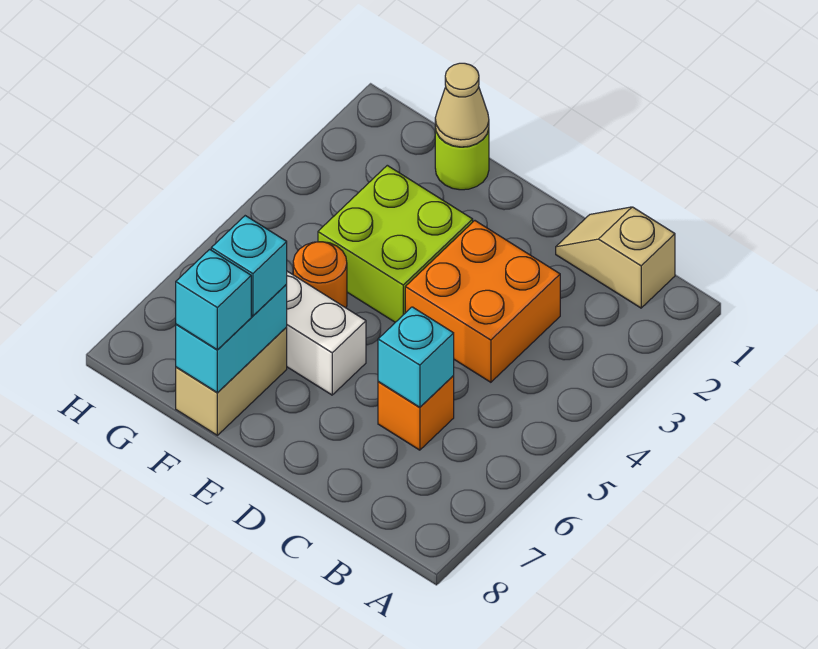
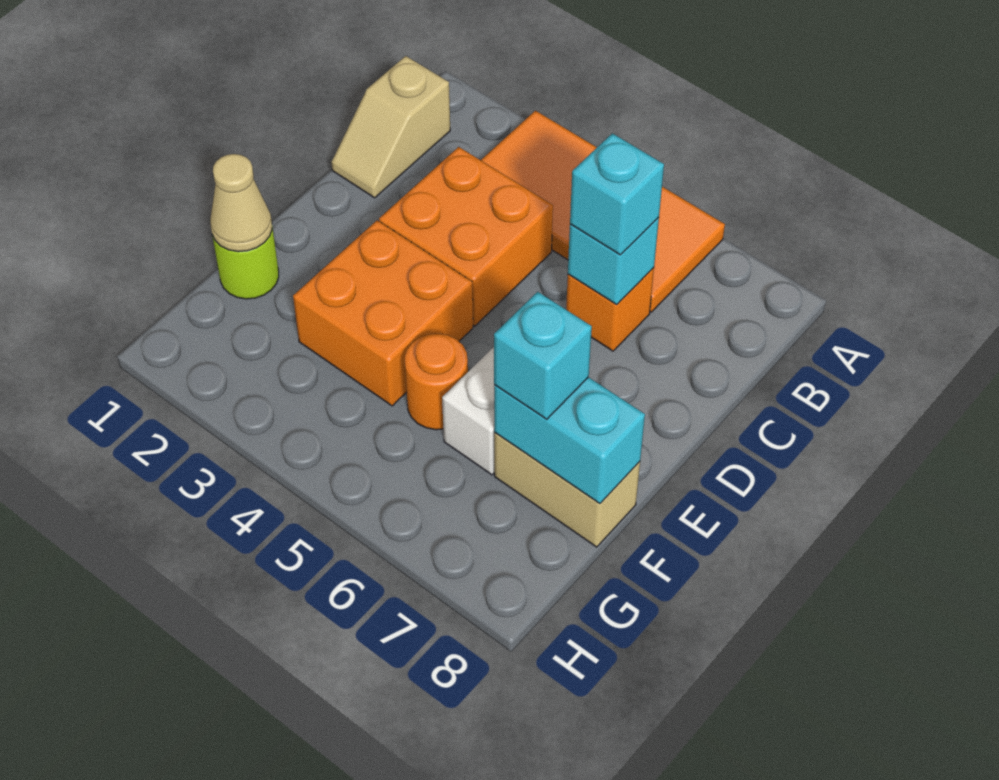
none -> orange tile A3:B6 level 1
lime brick E3:F4 level 1 -> orange brick E3:F4 level 1
cyan brick F8 level 3 -> cyan brick C6 level 3

